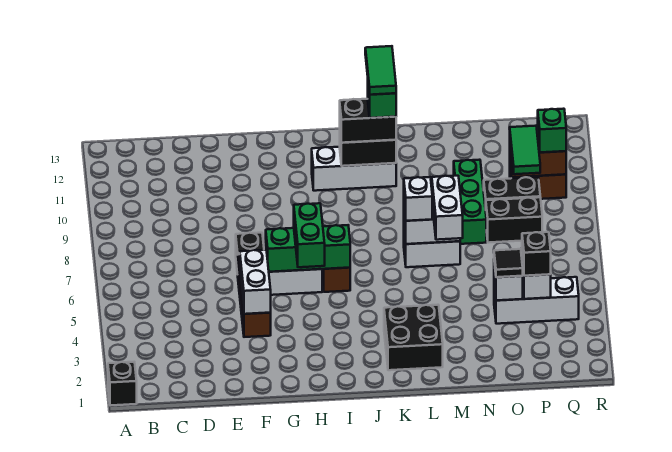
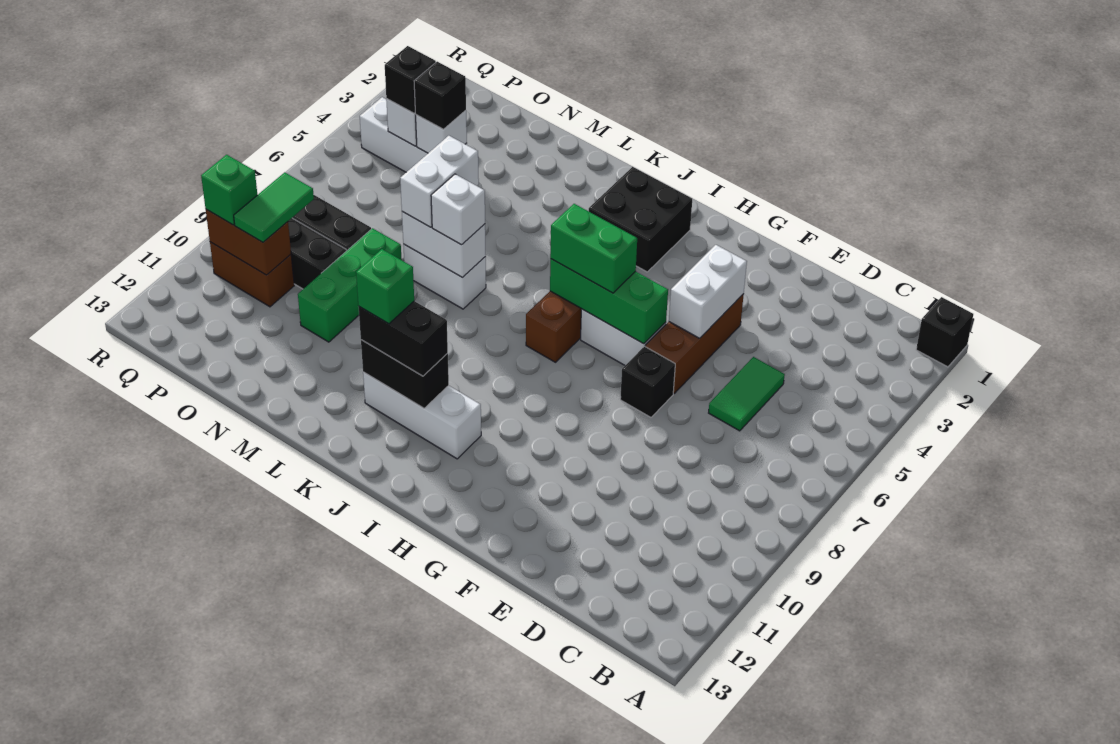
green brick H5:H6 level 3 -> green brick H6:I6 level 3
black brick K2:L3 level 1 -> black brick I2:J3 level 1
green tile K11:K12 level 5 -> green tile D5:D6 level 1
black tile O4 level 3 -> black brick O4 level 3

